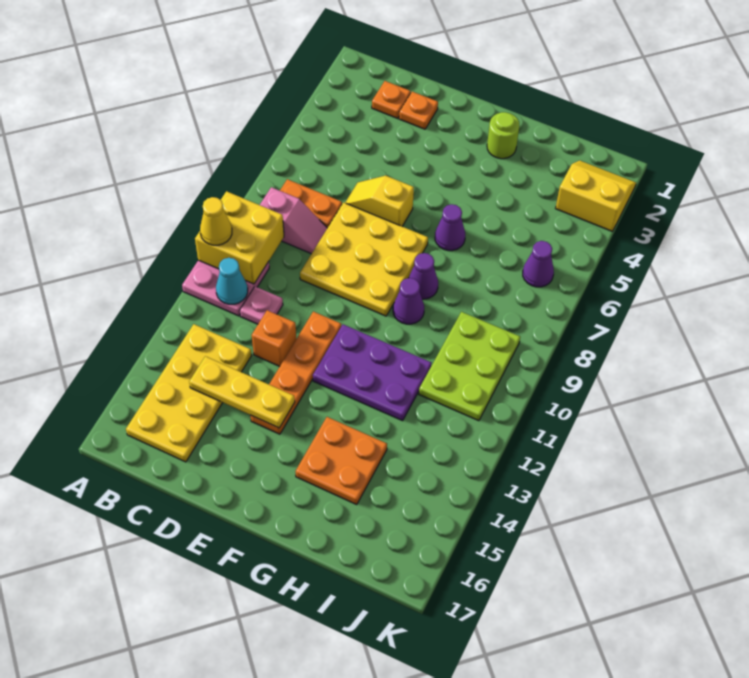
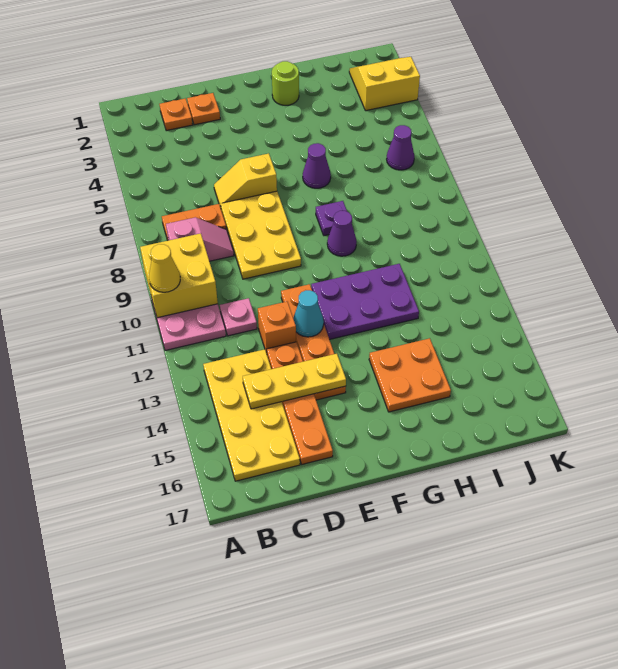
cyan cone B11 level 2 -> cyan cone E12 level 2
yellow plate D7:F9 level 1 -> yellow plate D7:E9 level 1
none -> orange plate D13:D16 level 1
purple cone G8 level 1 -> purple plate G8 level 1
lime plate I9:J11 level 1 -> none

